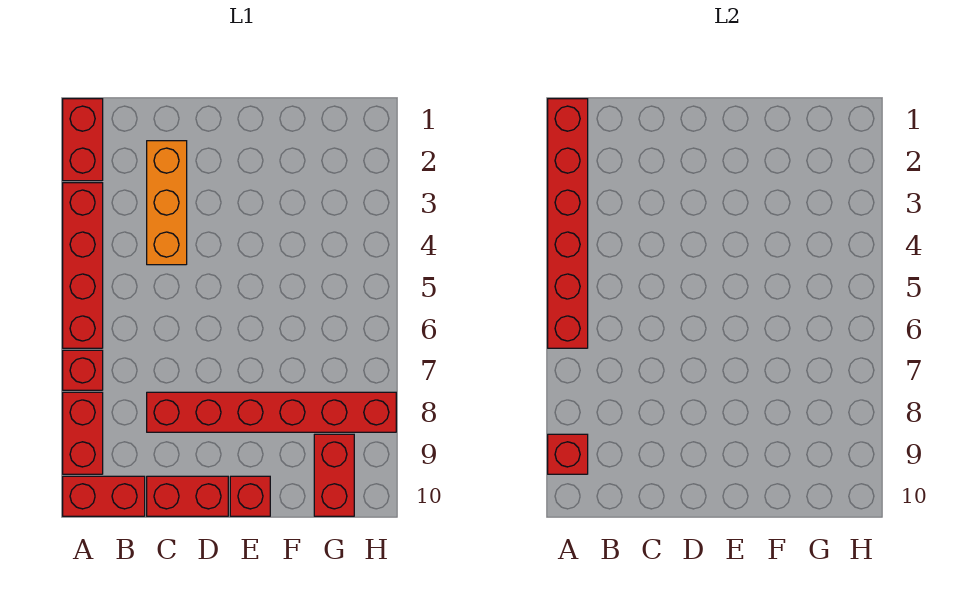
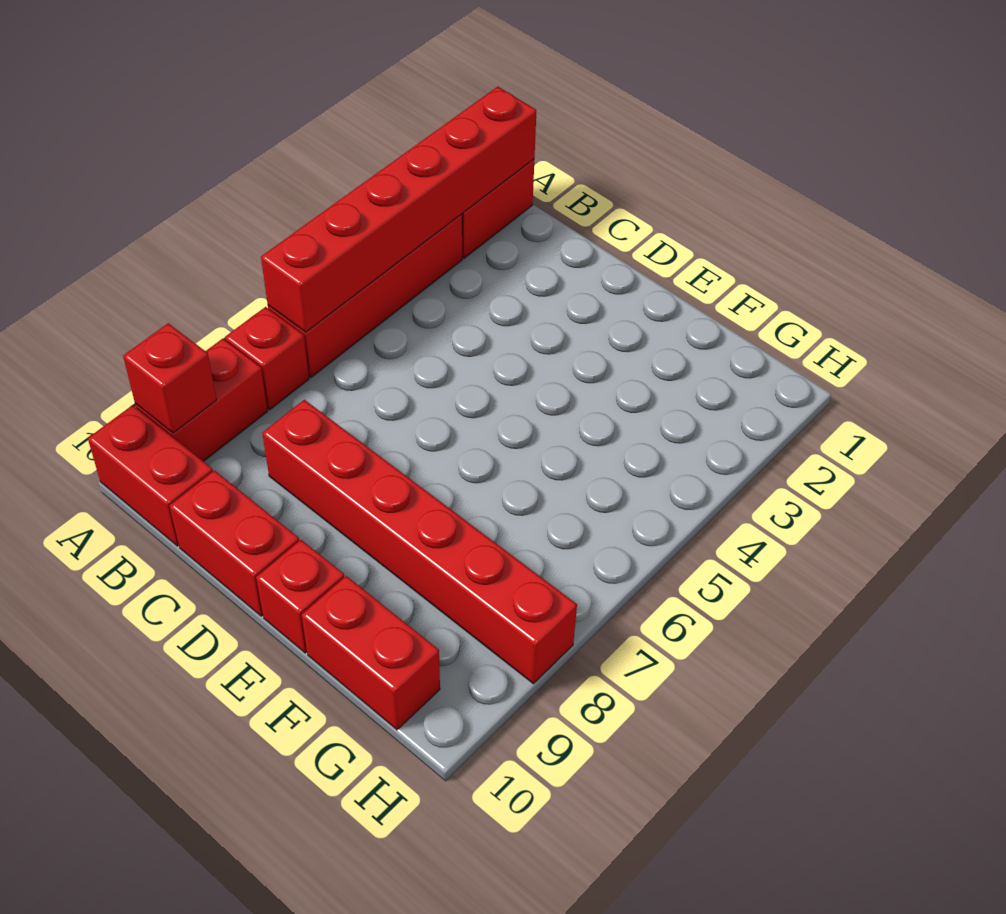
orange brick C2:C4 level 1 -> none
red brick G9:G10 level 1 -> red brick F10:G10 level 1

